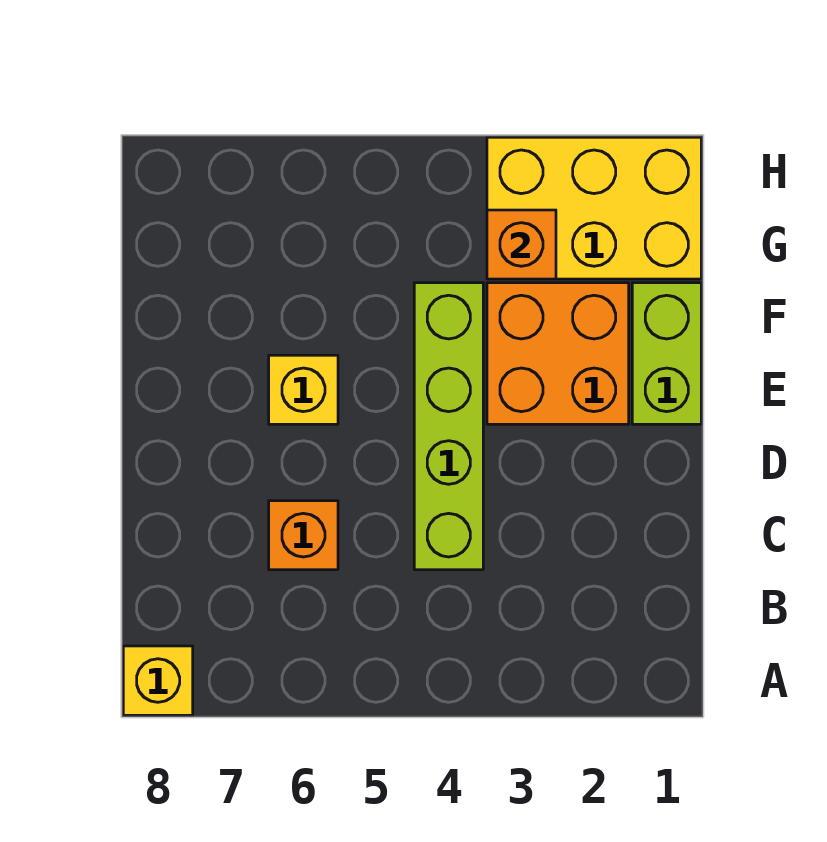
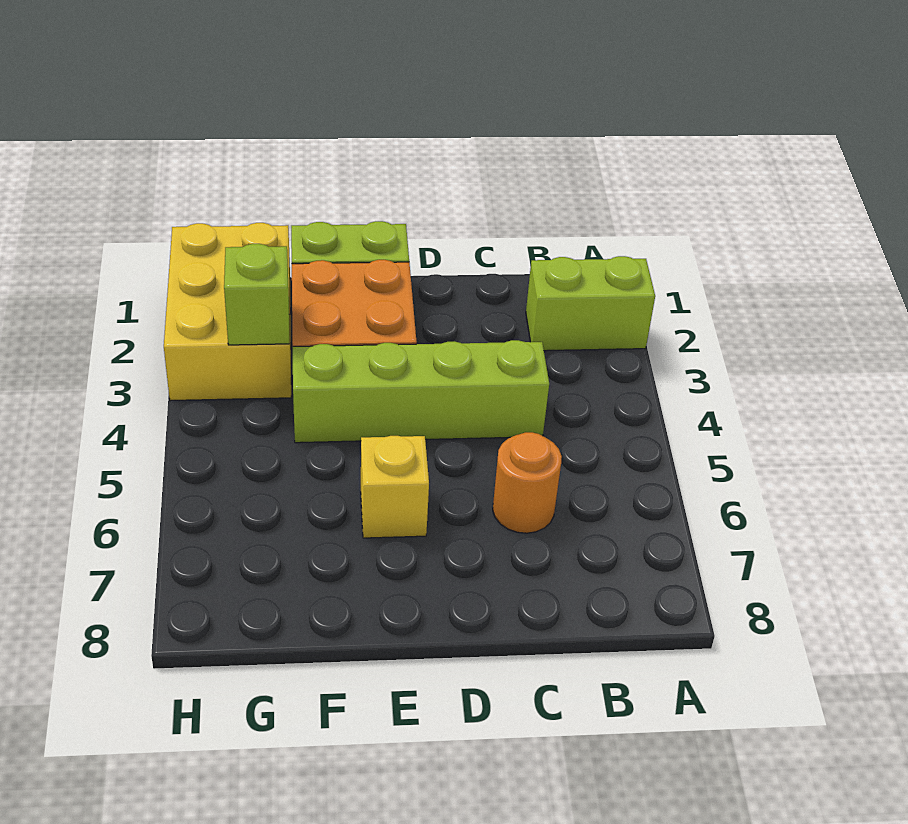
none -> lime brick A2:B2 level 1
yellow brick A8 level 1 -> none
orange brick C6 level 1 -> orange round brick C6 level 1
orange brick G3 level 2 -> lime brick G3 level 2

